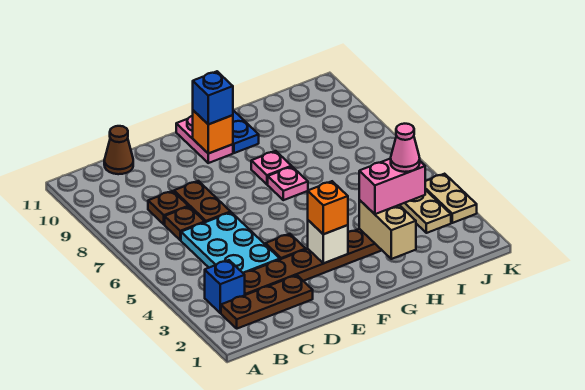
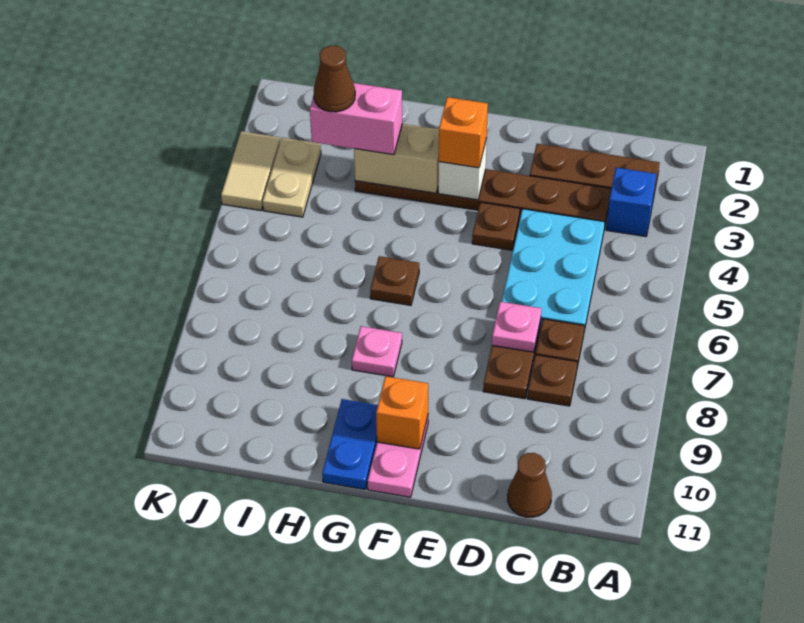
blue brick F10 level 3 -> none
none -> brown plate G6 level 1
pink plate G7 level 1 -> pink plate D7 level 2
tan brick H2:H3 level 2 -> tan brick G3:H3 level 2
pink cone I3 level 4 -> brown cone I3 level 4
tan plate K3:K4 level 1 -> tan tile K3:K4 level 1

